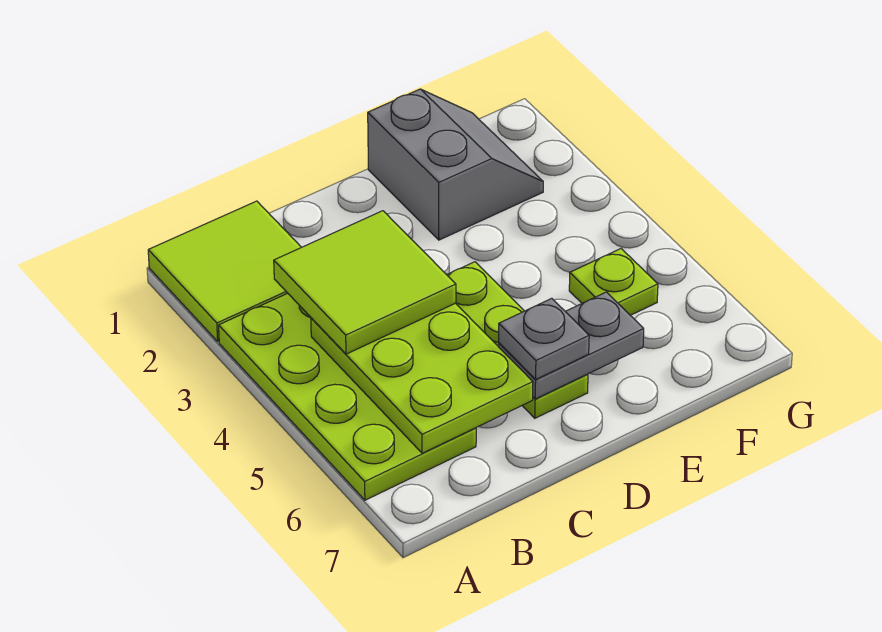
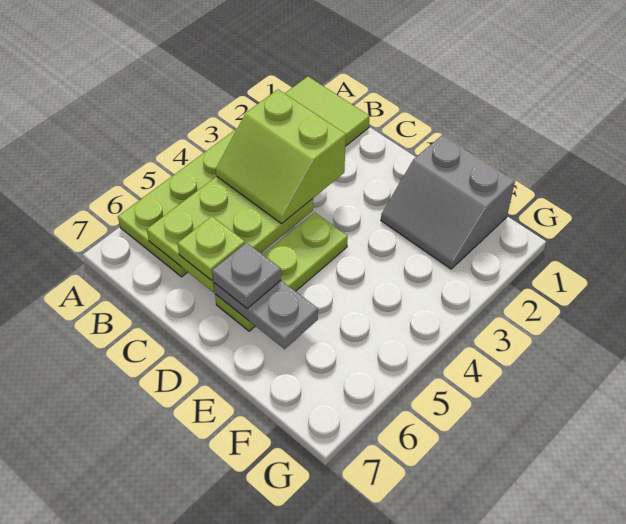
lime tile B3:C4 level 3 -> lime slope B3:C4 level 3 top 3
grey slope E1:F2 level 1 top E -> grey slope E1:F2 level 1 top 1
lime plate F5 level 1 -> lime plate C6 level 3

